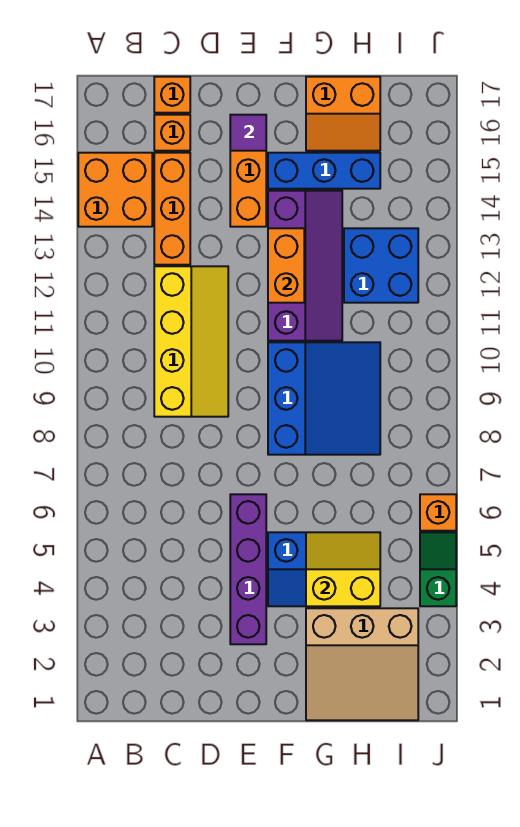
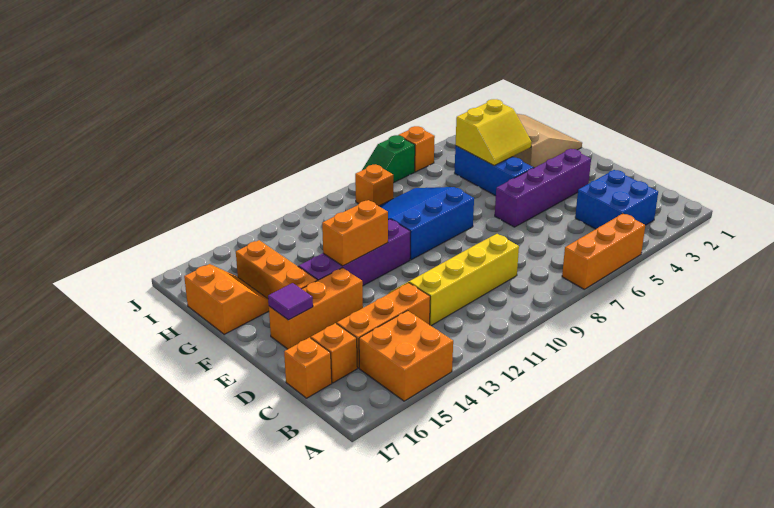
none -> orange brick A5:A7 level 1
blue brick F15:H15 level 1 -> orange brick F15:H15 level 1
yellow slope G4:H5 level 2 top 4 -> yellow slope G4:H5 level 2 top H
blue brick H12:I13 level 1 -> blue brick B3:C4 level 1
none -> orange brick I9 level 1
green slope J4:J5 level 1 top 4 -> green slope J7:J8 level 1 top 7

